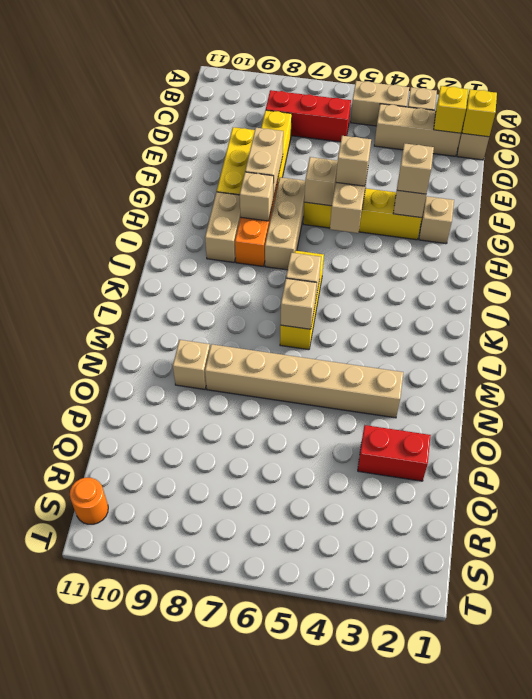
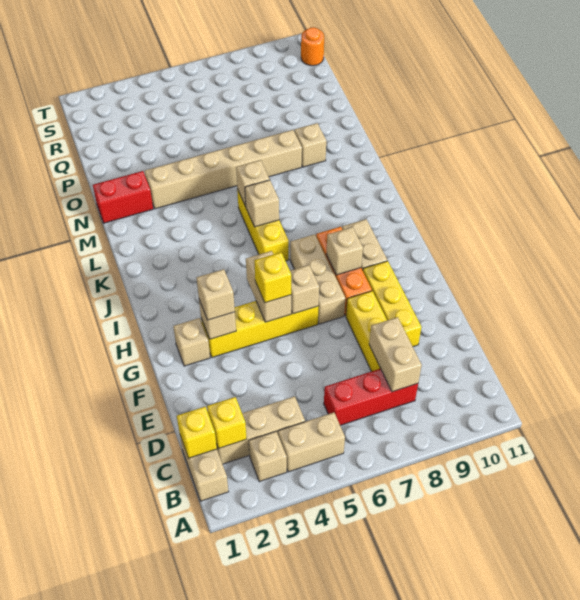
tan brick F8:G8 level 2 -> tan brick C8:D8 level 2
tan brick G5 level 3 -> yellow brick G5 level 3
red brick P2:P3 level 1 -> red brick N1:N2 level 1

